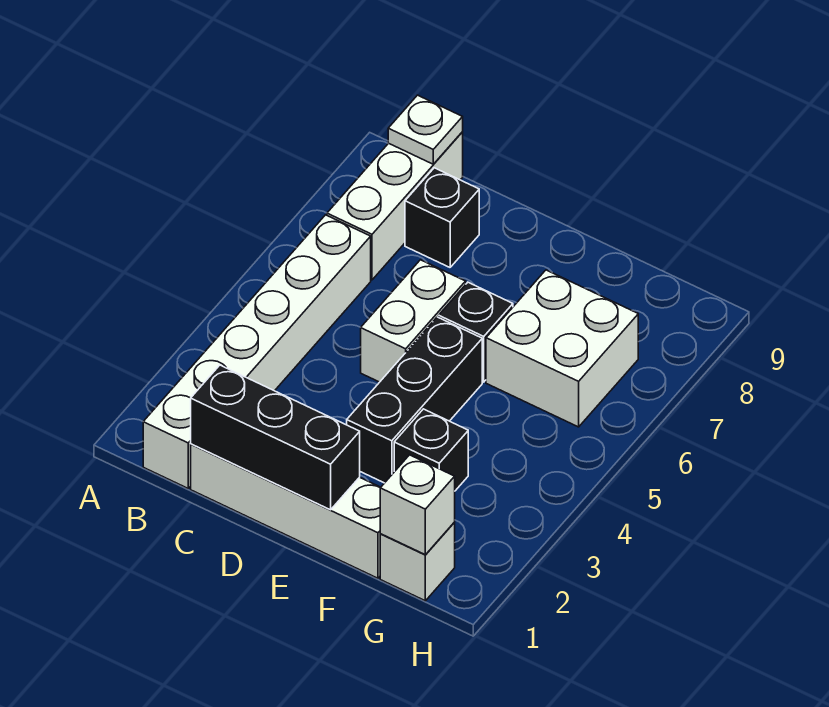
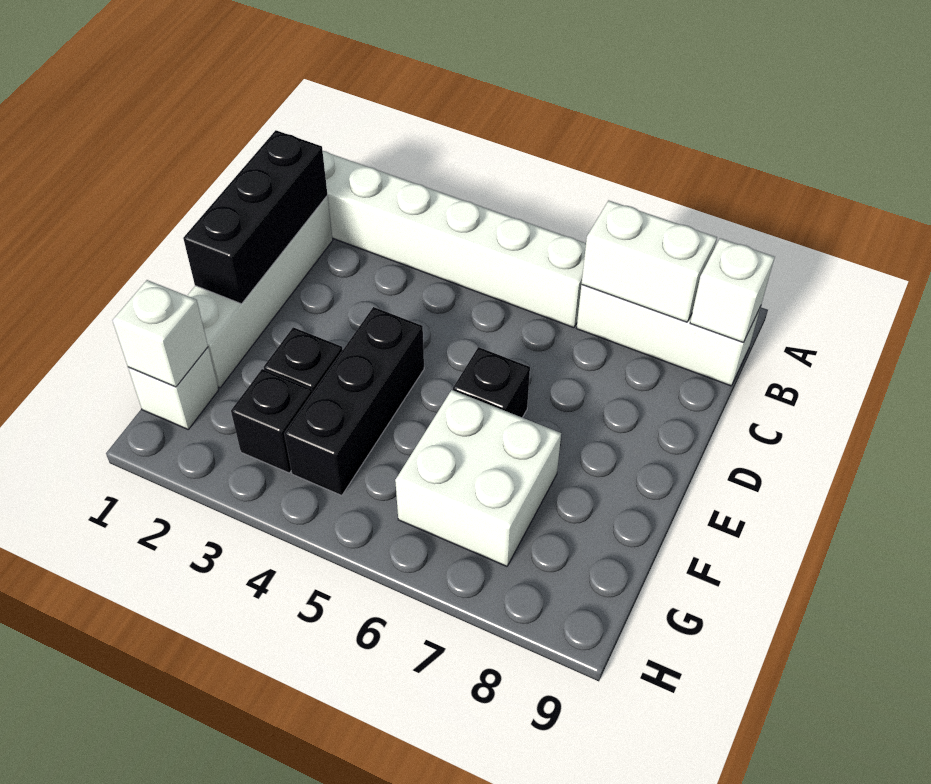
white plate B9 level 2 -> white brick B9 level 2
black brick C8 level 1 -> black brick G3 level 1
white brick D5:D6 level 1 -> white brick B7:B8 level 2
black brick E3:E5 level 1 -> black brick E4:G4 level 1

